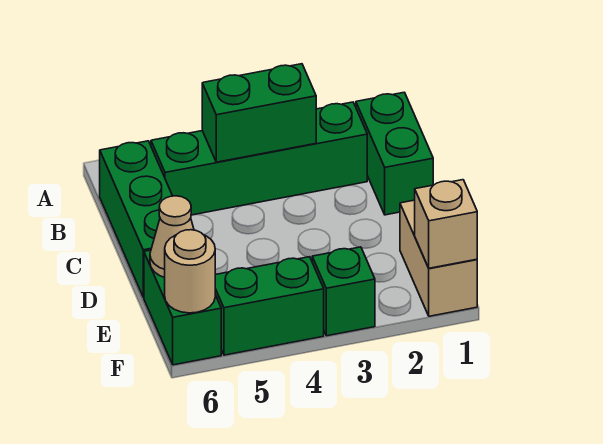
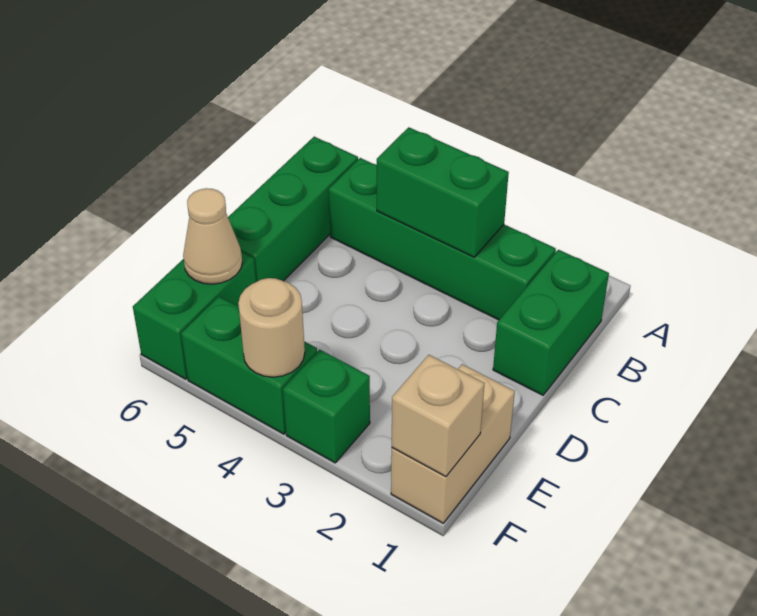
tan round brick F6 level 2 -> tan round brick F4 level 2

